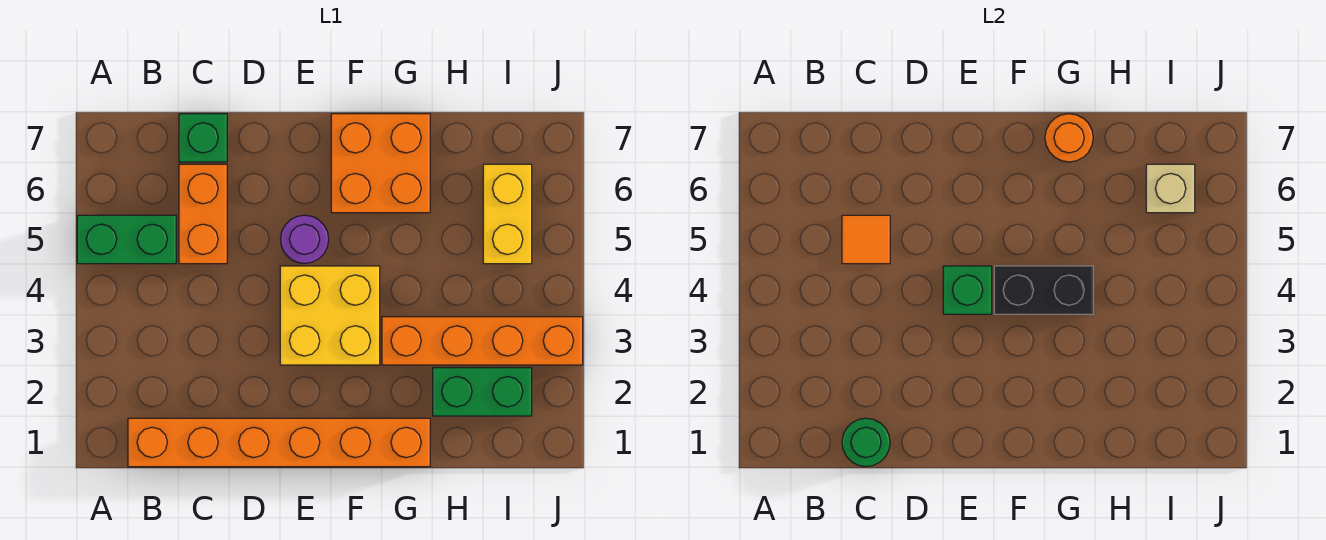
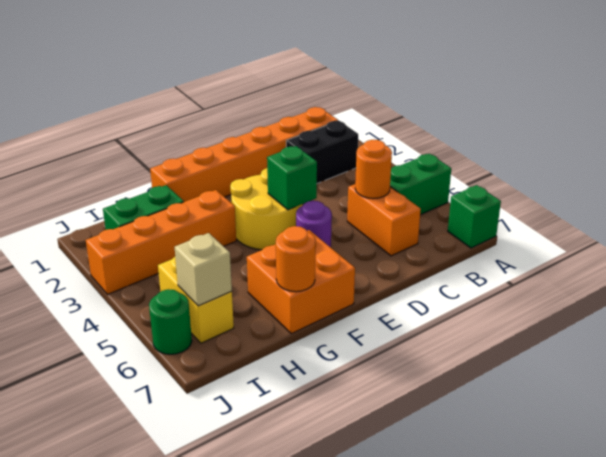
green round brick C1 level 2 -> green round brick J6 level 1
orange tile C5 level 2 -> orange round brick C5 level 2
green brick C7 level 1 -> green brick A7 level 1
yellow brick E3:F4 level 1 -> yellow round brick E3:F4 level 1
black brick F4:G4 level 2 -> black brick B2:C2 level 1

